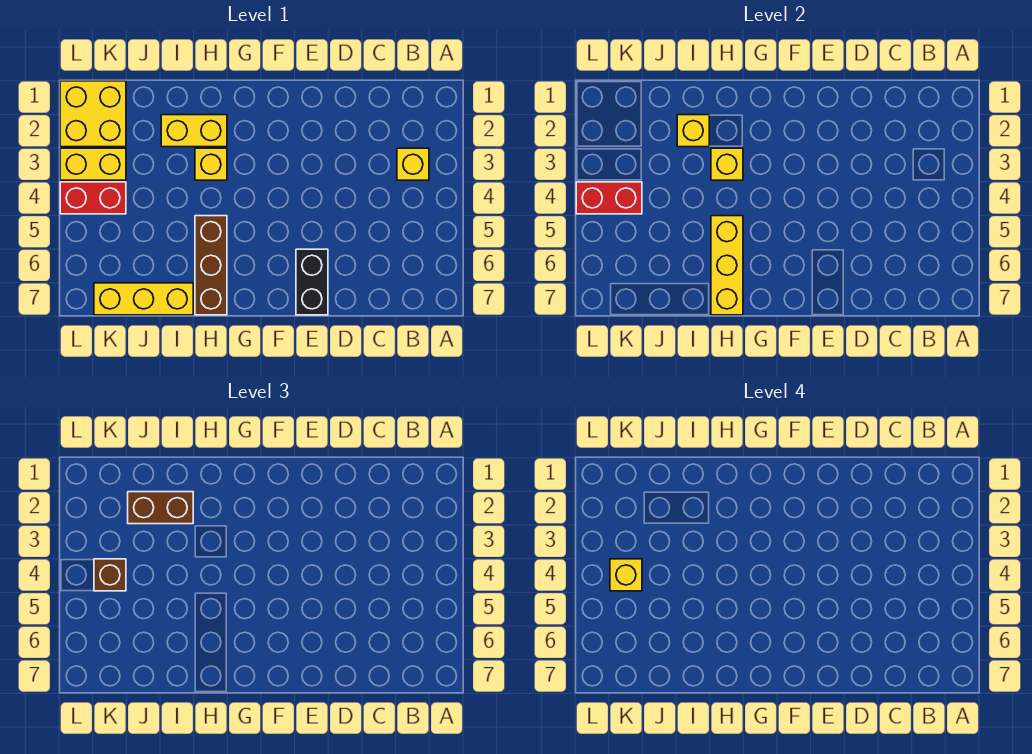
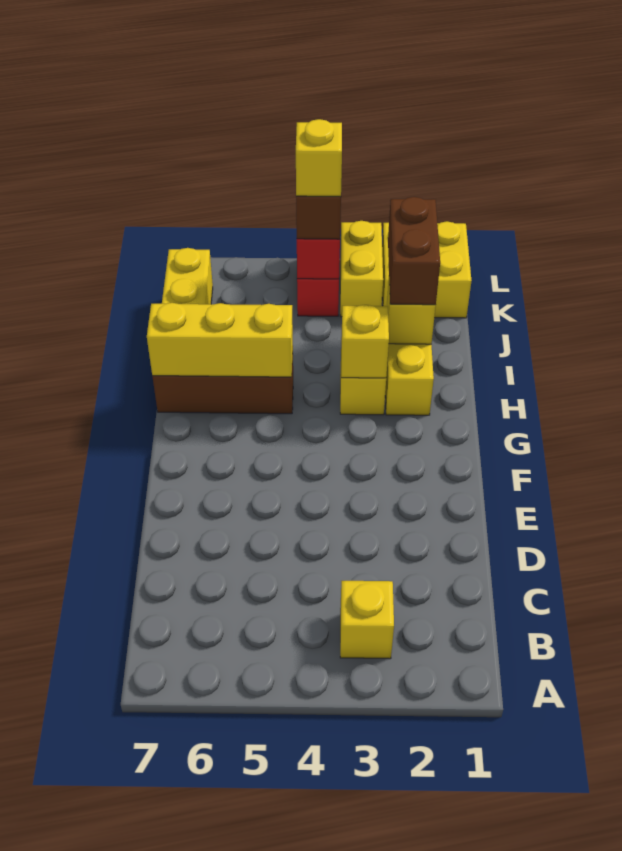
black brick E6:E7 level 1 -> none

